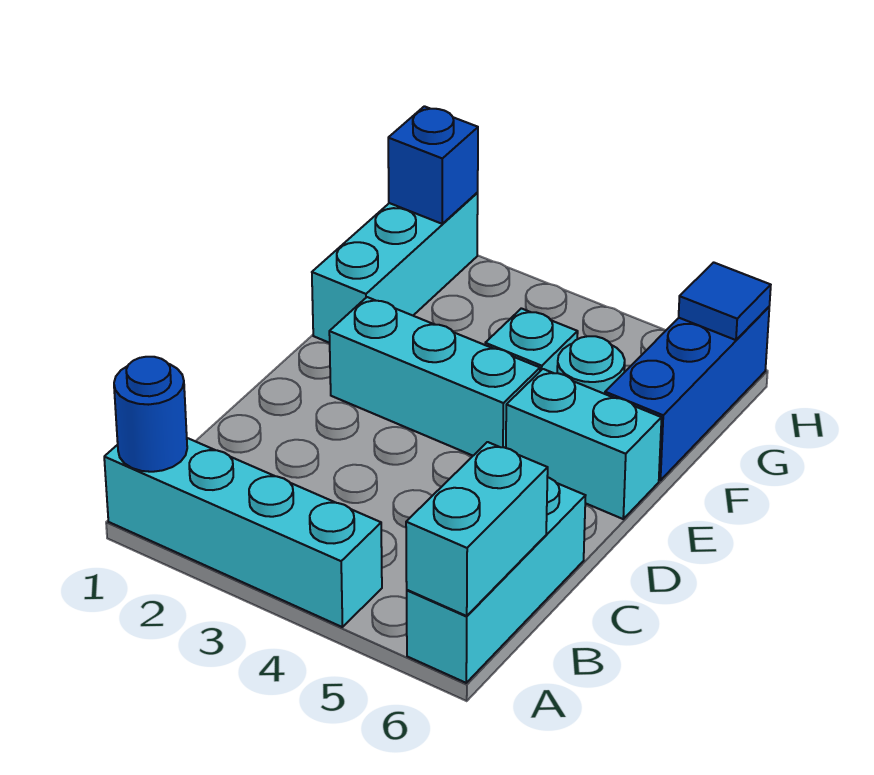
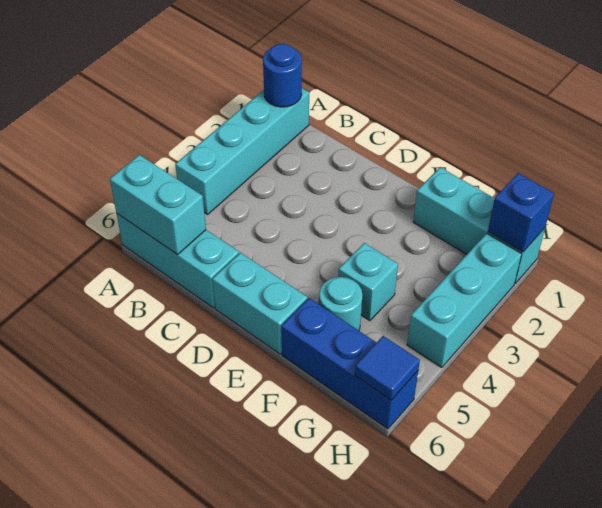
cyan brick E2:E4 level 1 -> cyan brick H2:H4 level 1
cyan brick E5:E6 level 1 -> cyan brick D6:E6 level 1

